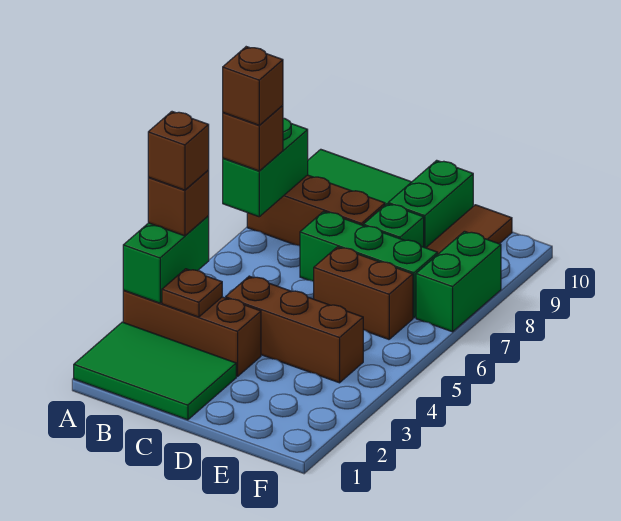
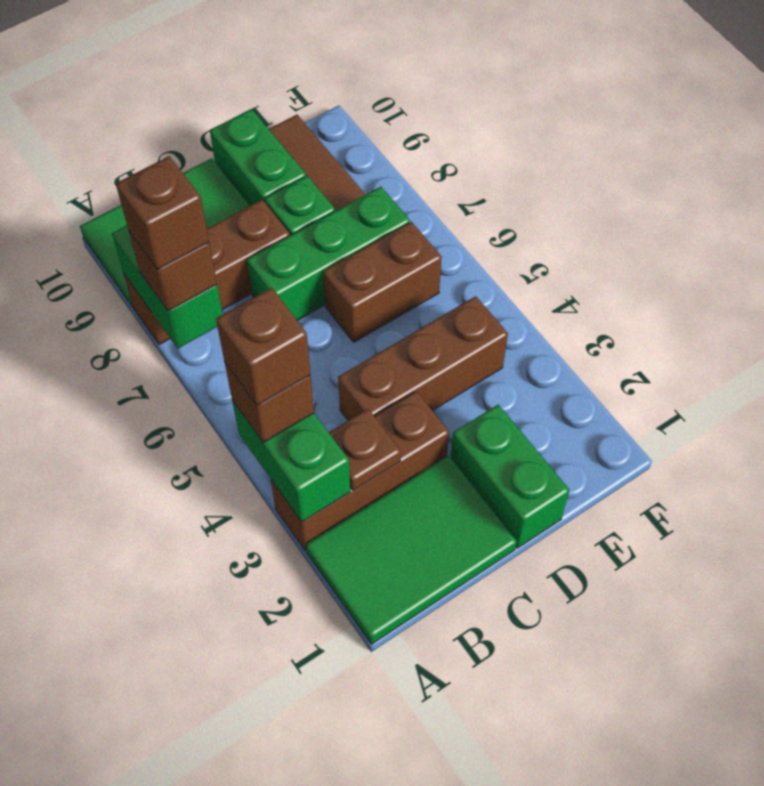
green brick F7:F8 level 1 -> green brick D1:D2 level 1

